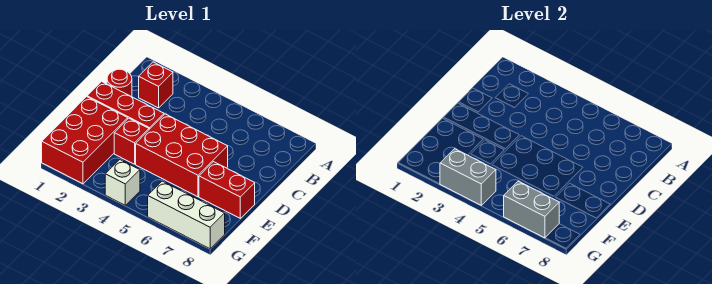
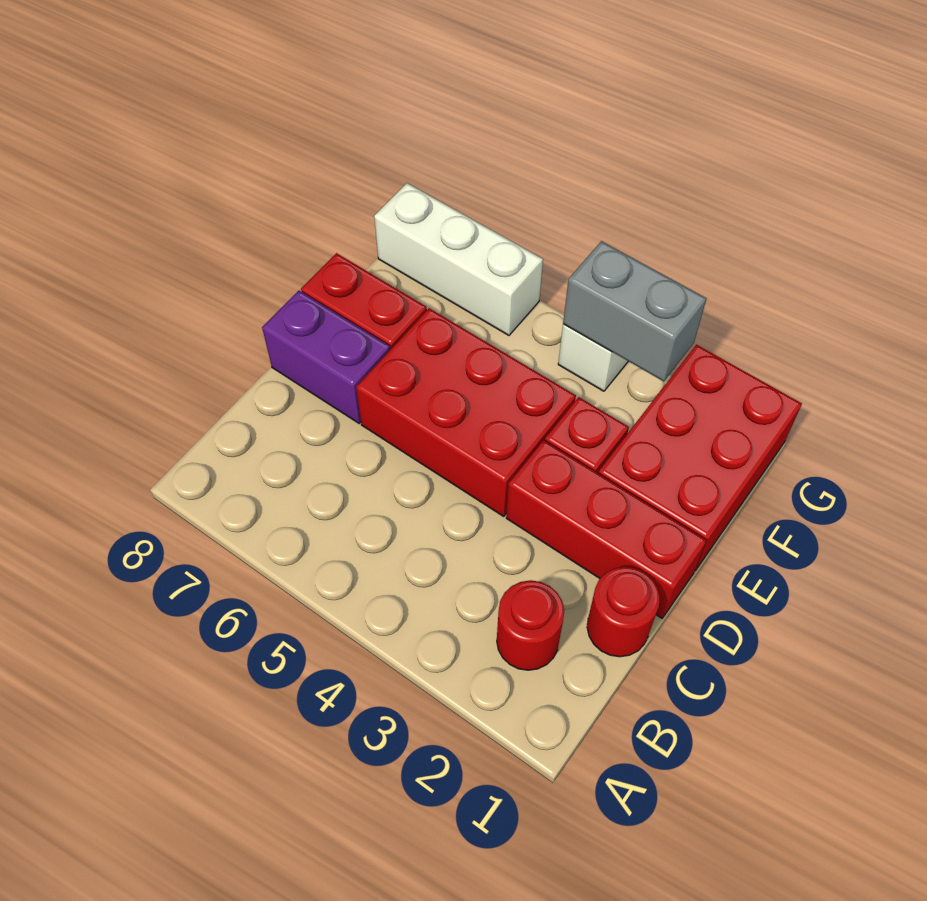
red brick B2 level 1 -> red round brick B2 level 1
none -> purple brick D7:D8 level 1
grey brick G6:G7 level 2 -> none

